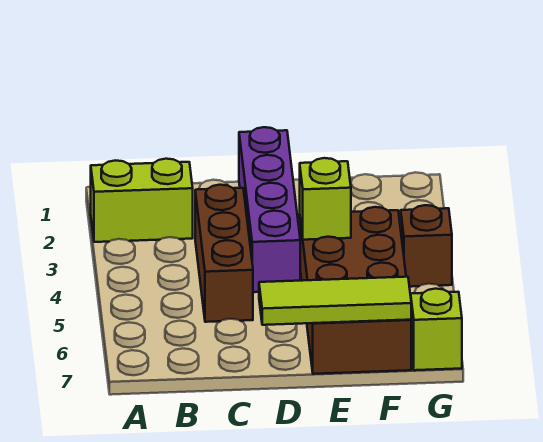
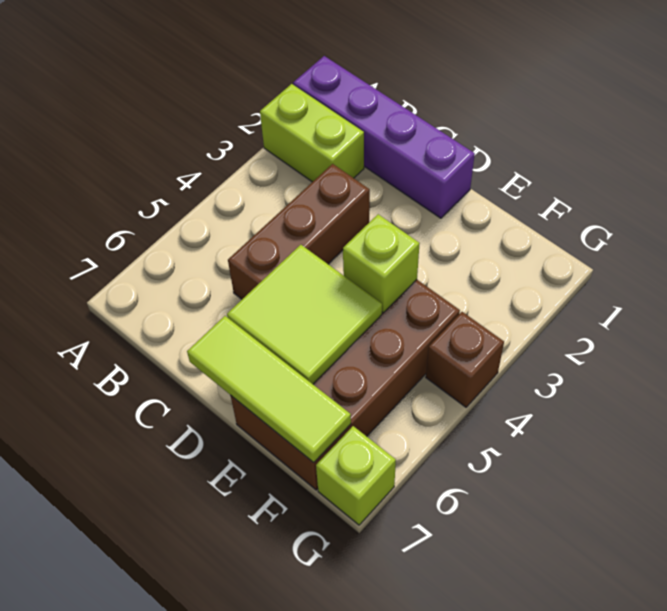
purple brick D1:D4 level 1 -> purple brick A1:D1 level 1
none -> lime tile D5:E6 level 2

